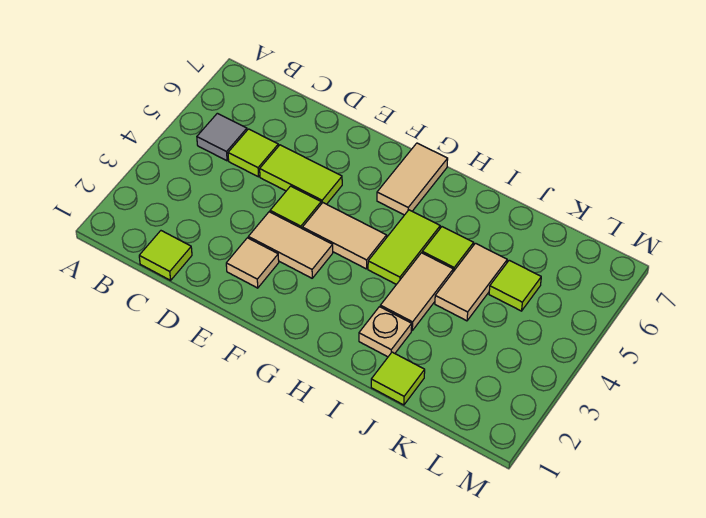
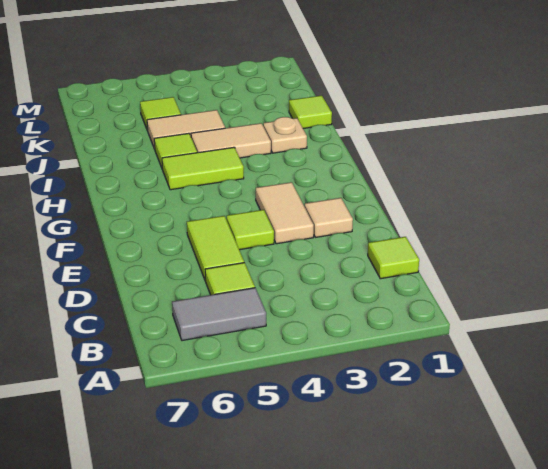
grey tile B5 level 1 -> grey tile B5:B6 level 1
tan tile F4:G4 level 1 -> none
tan tile G6:G7 level 1 -> none

